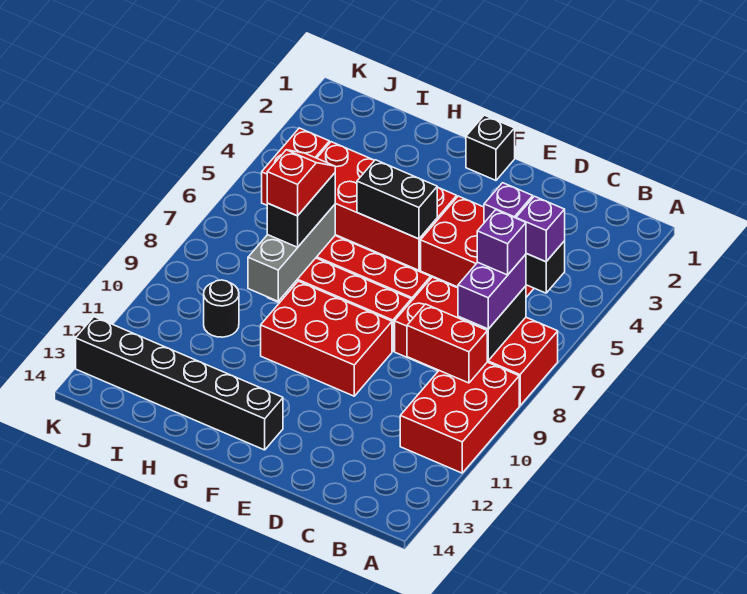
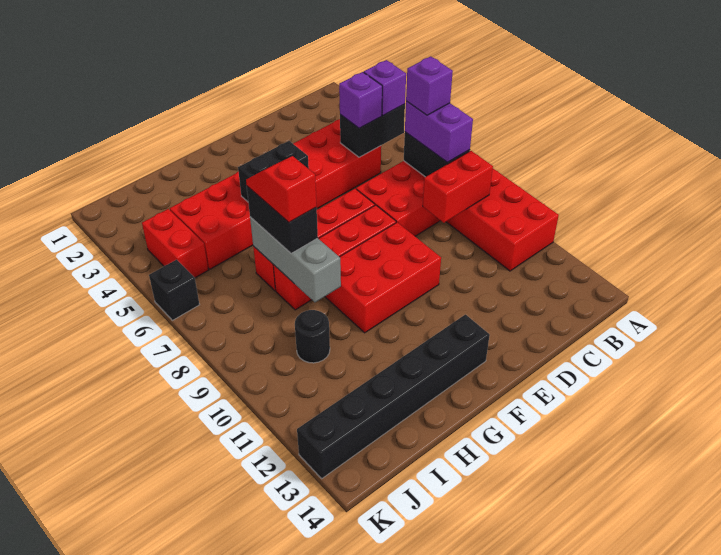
black brick F1 level 1 -> black brick K6 level 1

